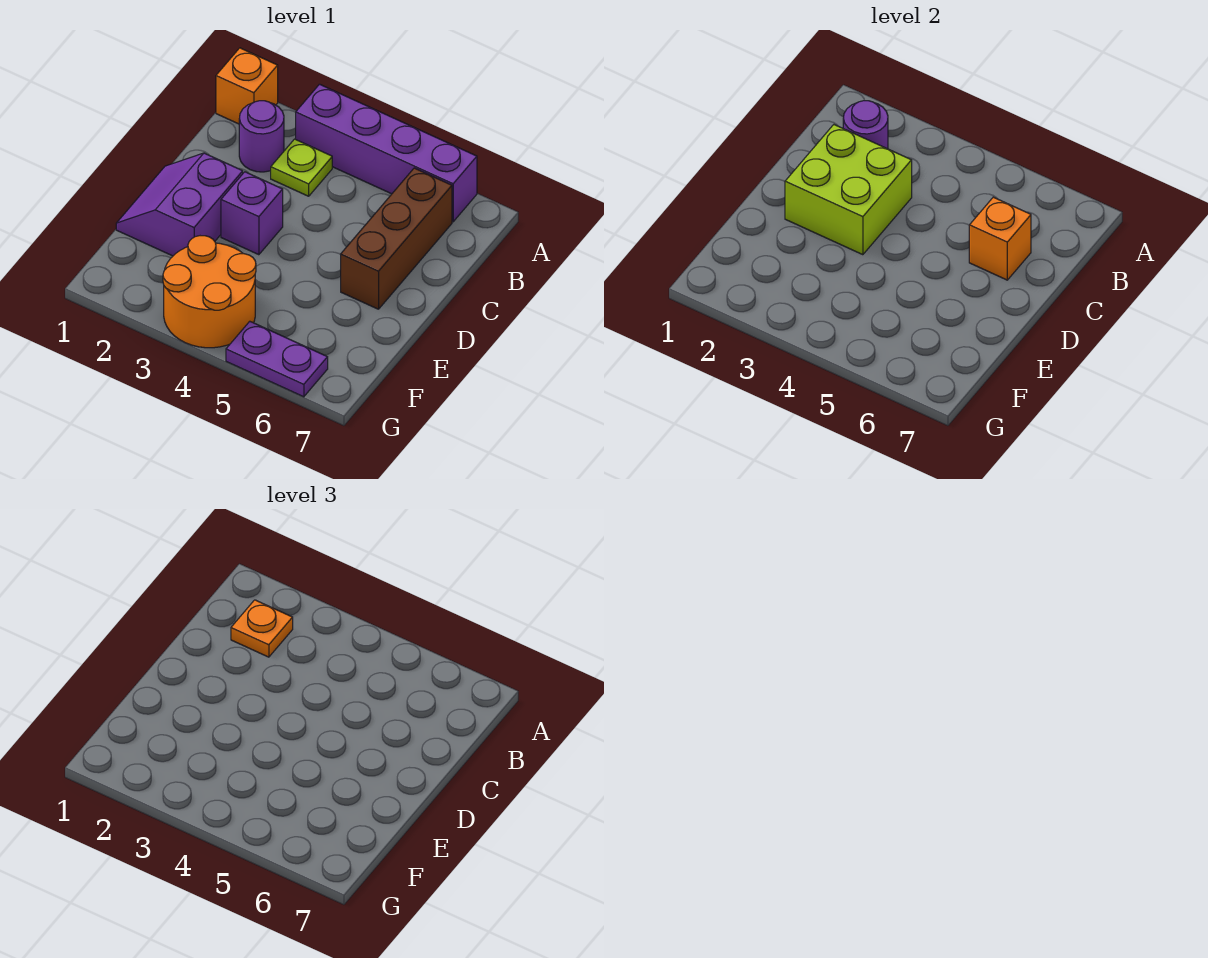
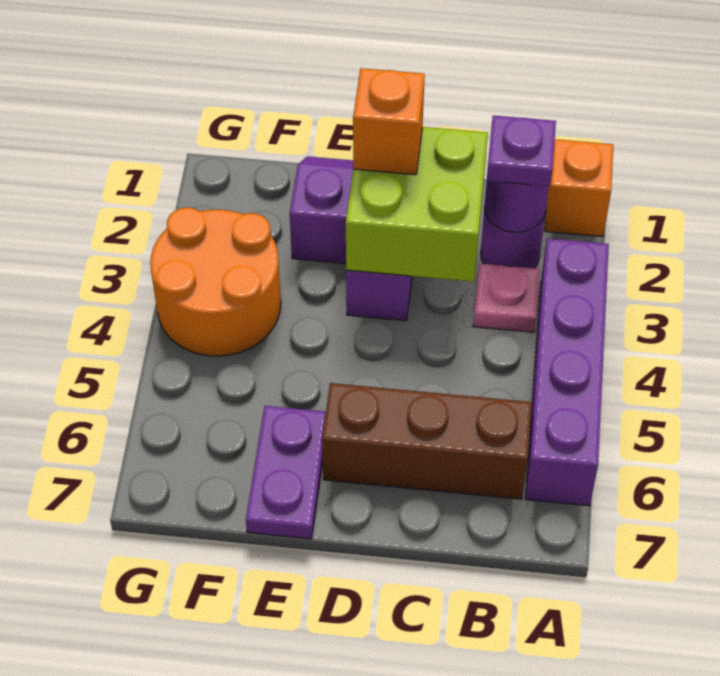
orange plate B2 level 3 -> purple plate B2 level 3
lime plate B3 level 1 -> pink plate B3 level 1
orange brick C6 level 2 -> orange brick D2 level 3
purple plate G5:G6 level 1 -> purple plate E6:E7 level 1

